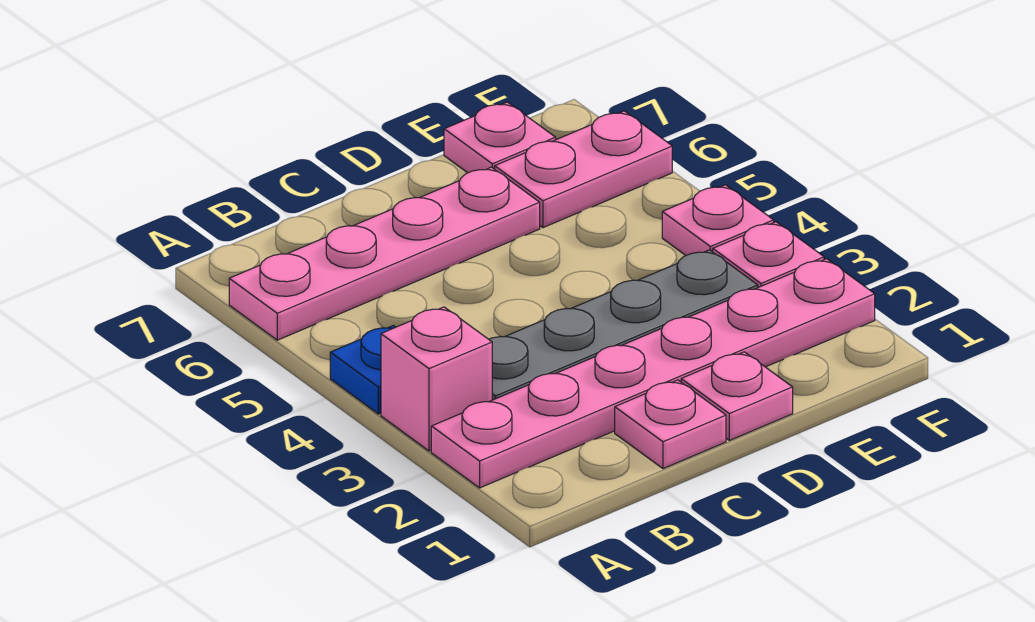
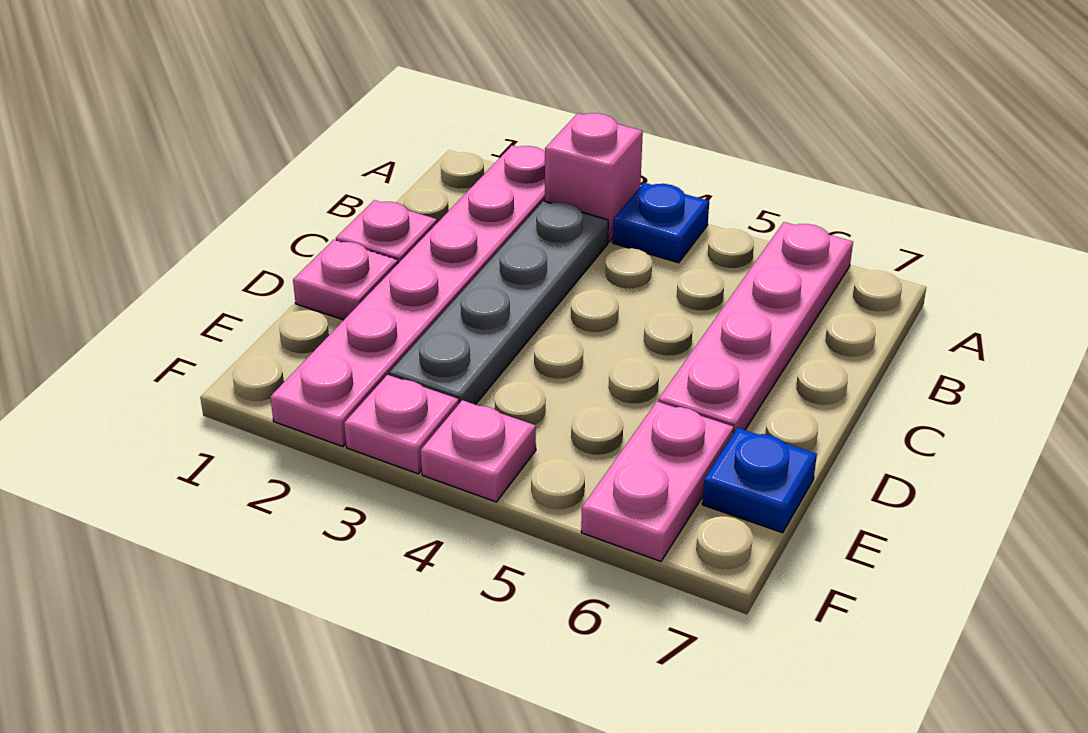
pink plate E7 level 1 -> blue plate E7 level 1

